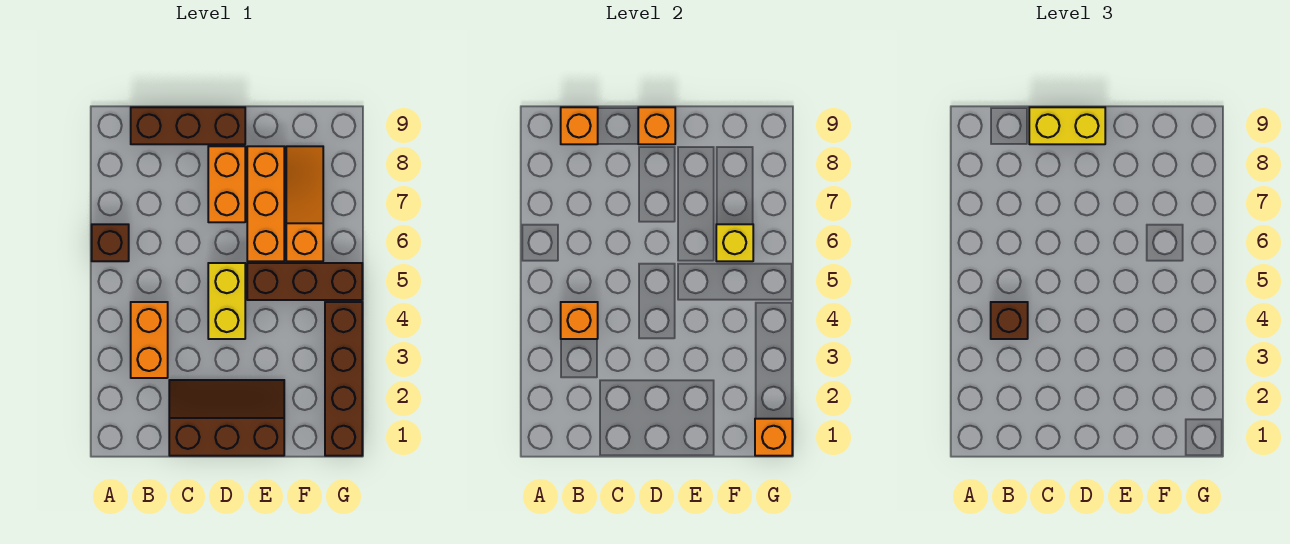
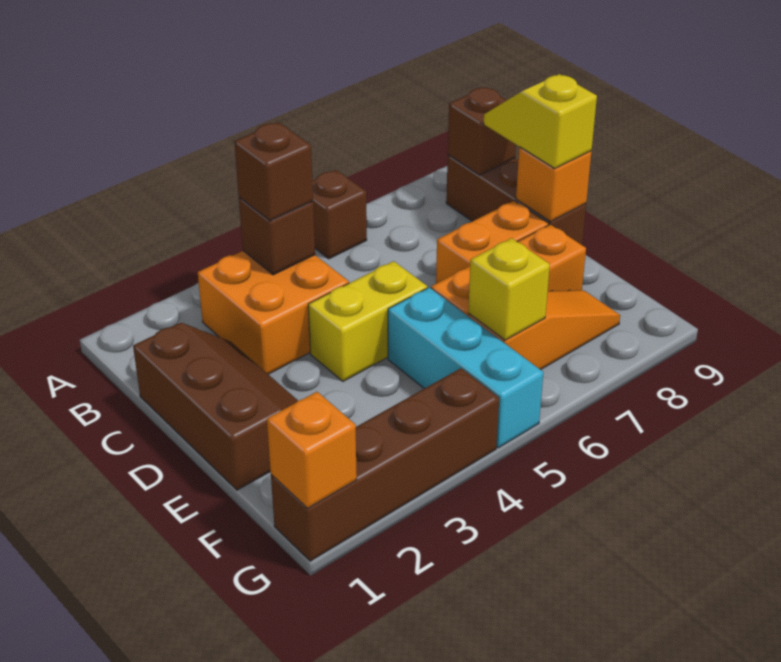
orange brick B3:B4 level 1 -> orange brick B3:C4 level 1
orange brick B4 level 2 -> brown brick B4 level 2
orange brick B9 level 2 -> brown brick B9 level 2
yellow brick C9:D9 level 3 -> yellow slope C9:D9 level 3 top D
brown brick E5:G5 level 1 -> cyan brick E5:G5 level 1

